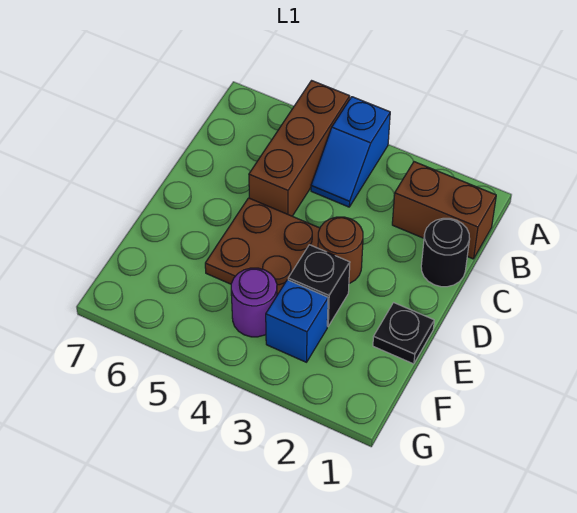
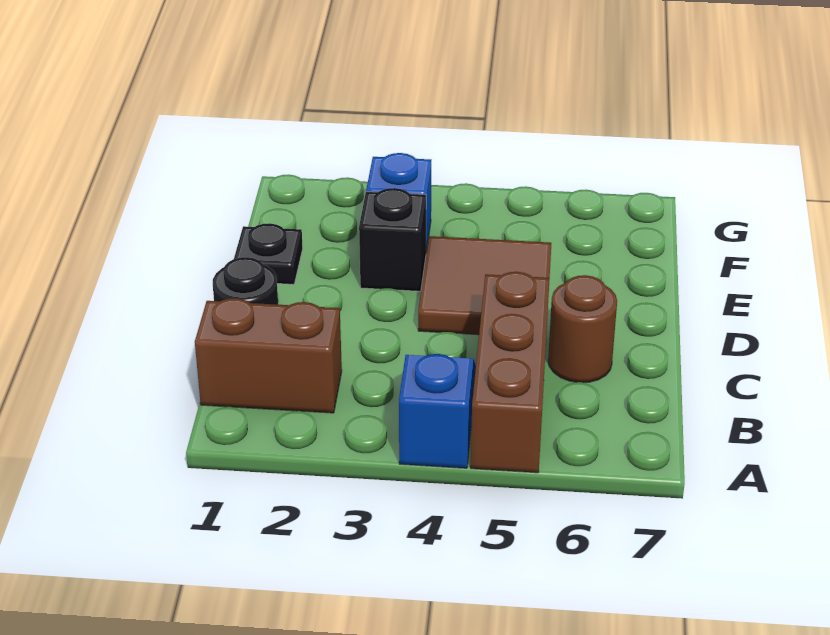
brown round brick D3 level 1 -> brown round brick C6 level 1
brown plate D4:E5 level 1 -> brown tile D4:E5 level 1
purple round brick F4 level 1 -> none

